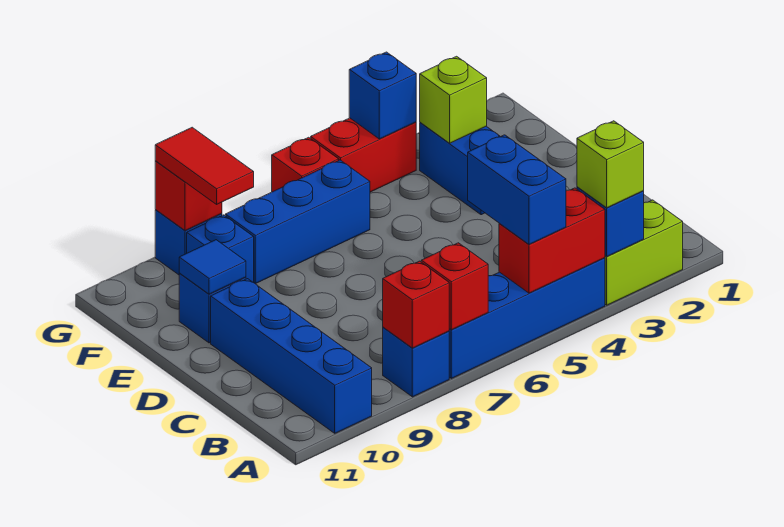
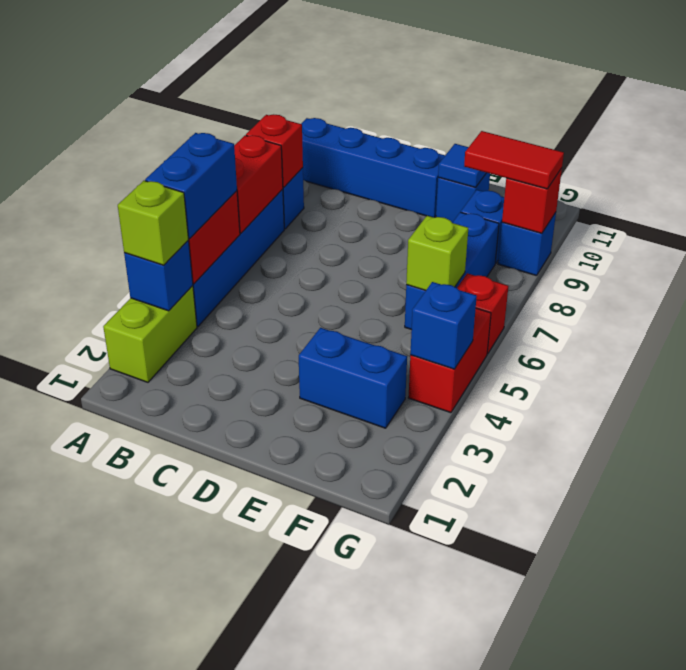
blue brick A5:B5 level 3 -> blue brick A4:A5 level 3
red brick A7 level 2 -> red brick A6:A7 level 2
lime brick F3 level 2 -> lime brick F6 level 2

